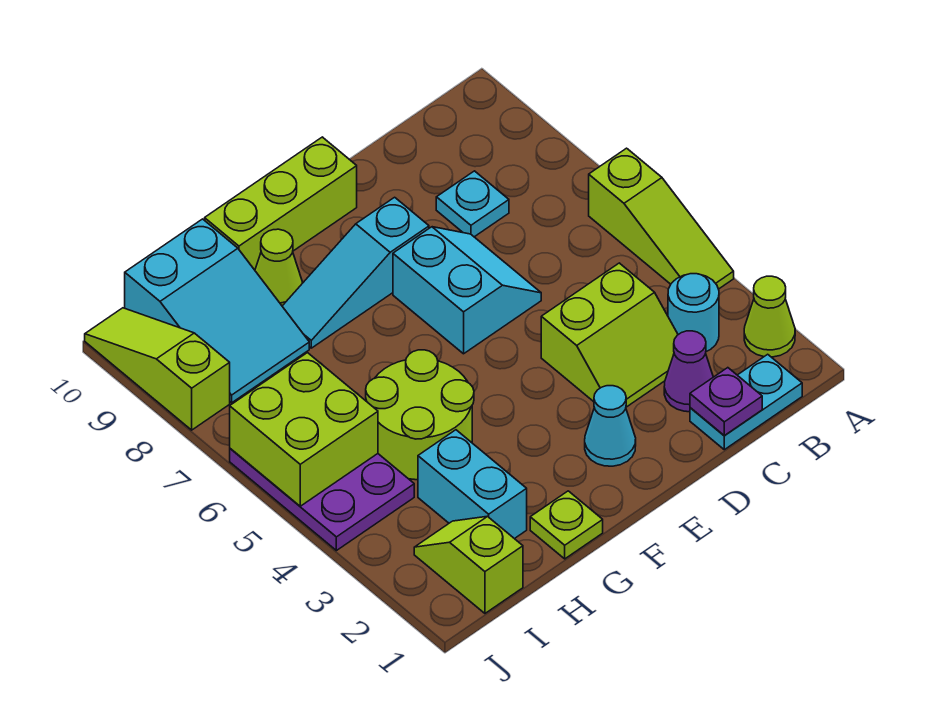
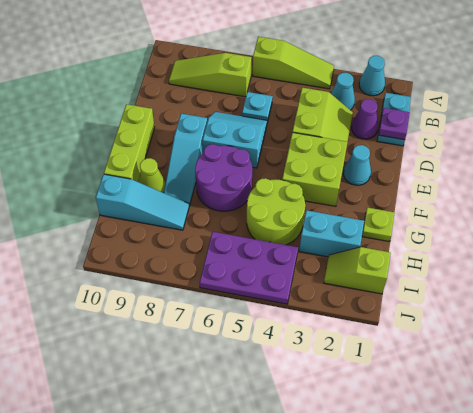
lime cone A2 level 1 -> cyan cone A2 level 1
cyan round brick B3 level 1 -> cyan cone B3 level 1
cyan plate C8 level 1 -> cyan plate C6 level 1
none -> purple round brick F6:G7 level 1
cyan slope H8:I10 level 1 top 10 -> cyan slope H8:H10 level 1 top 10
lime brick I5:J6 level 2 -> lime brick E3:F4 level 1
lime slope J8:J10 level 1 top 8 -> lime slope B7:B9 level 1 top 7

